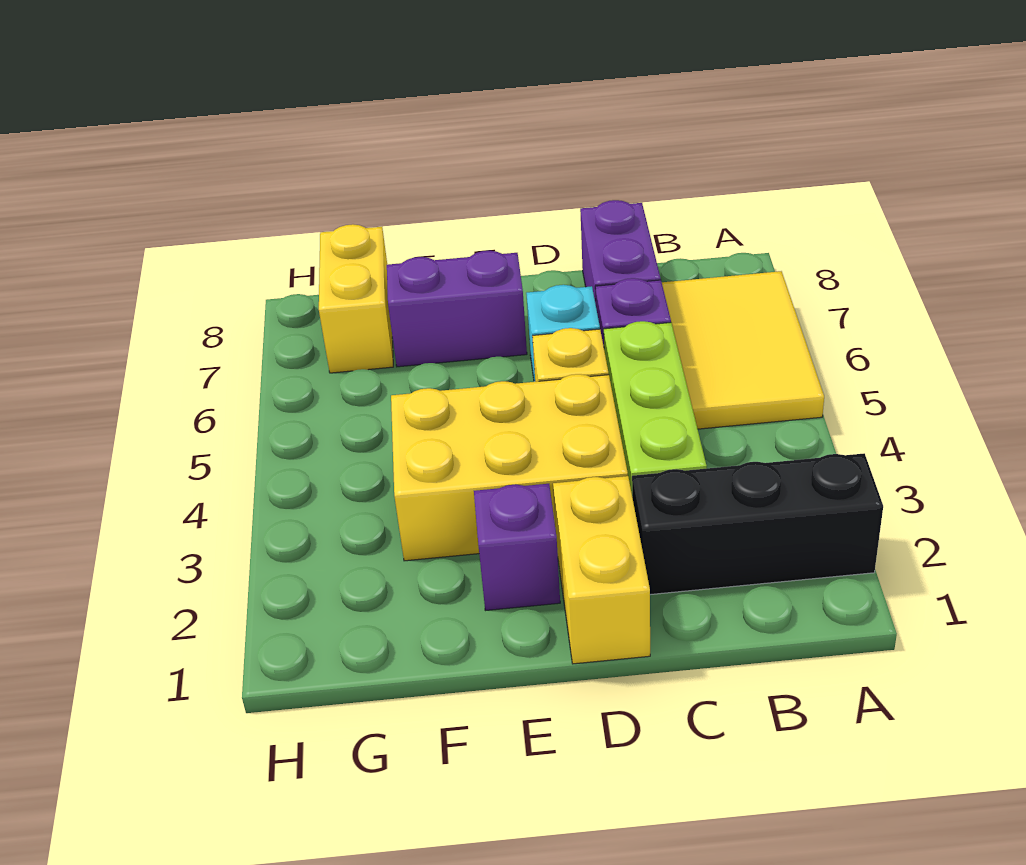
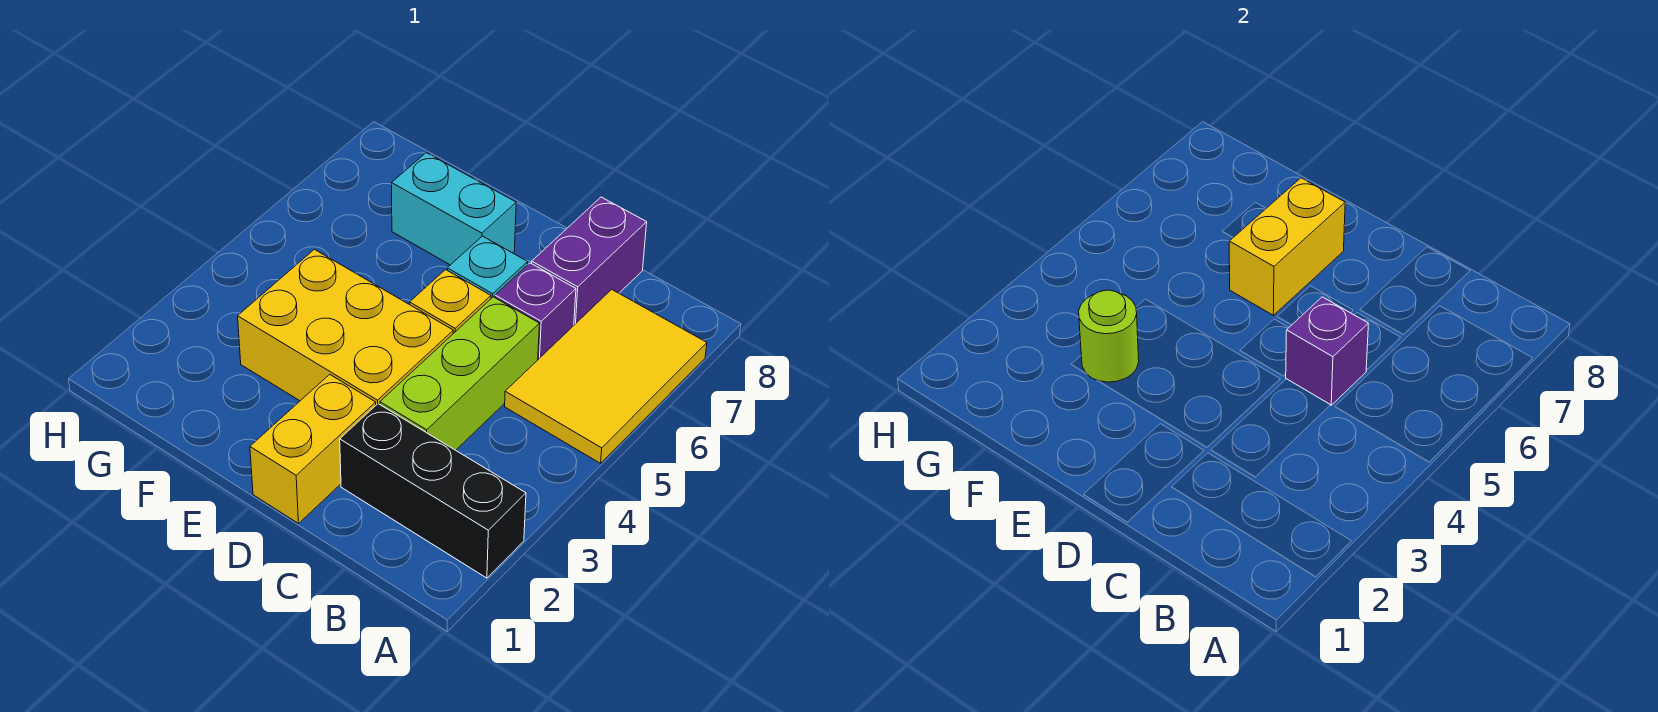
purple brick E2 level 1 -> purple brick C5 level 2
purple brick E7:F7 level 1 -> cyan brick E7:F7 level 1
none -> lime round brick F3 level 2
yellow brick G7:G8 level 1 -> yellow brick E6:E7 level 2

